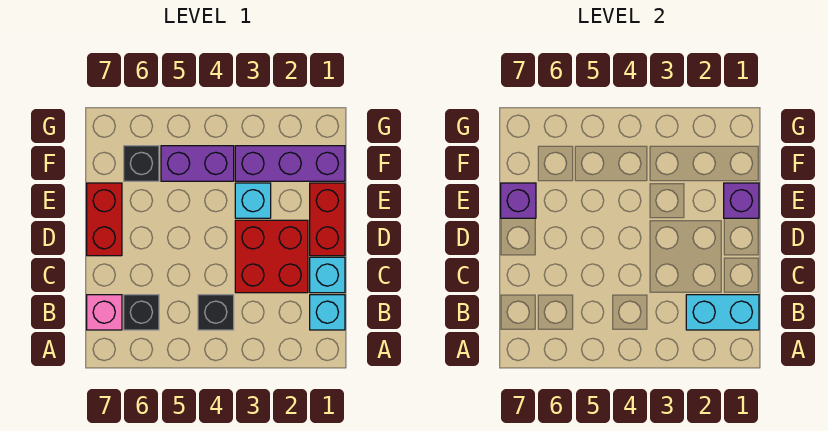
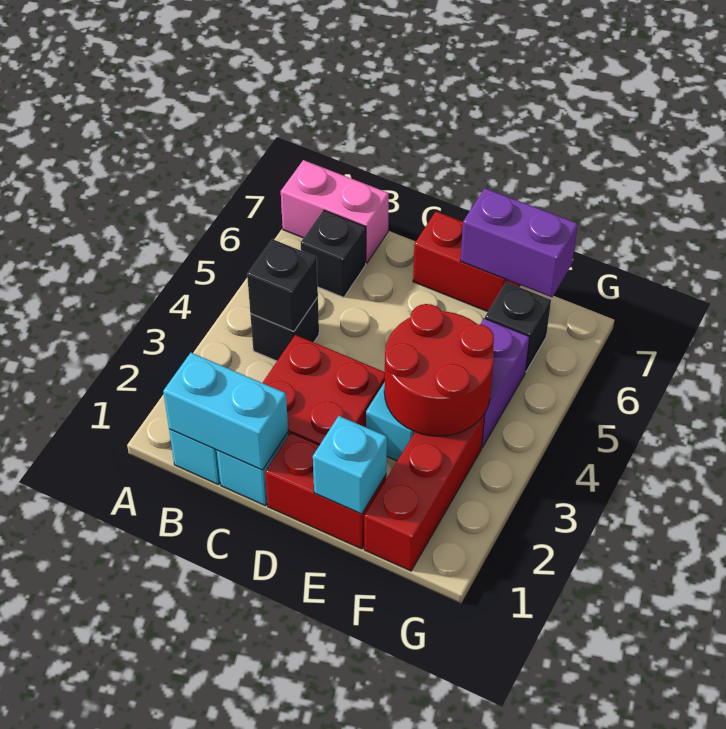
cyan brick B1:B2 level 2 -> cyan brick B1:C1 level 2
none -> black brick B4 level 2
pink brick B7 level 1 -> pink brick A7:B7 level 1
purple brick E1 level 2 -> cyan brick E1 level 2
none -> red round brick E3:F4 level 2
purple brick E7 level 2 -> purple brick E7:F7 level 2
purple brick F1:F3 level 1 -> red brick F1:F3 level 1

